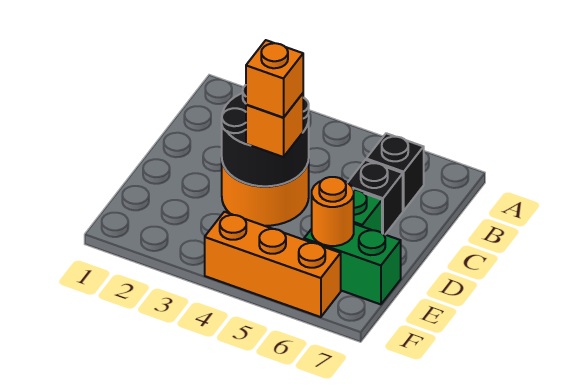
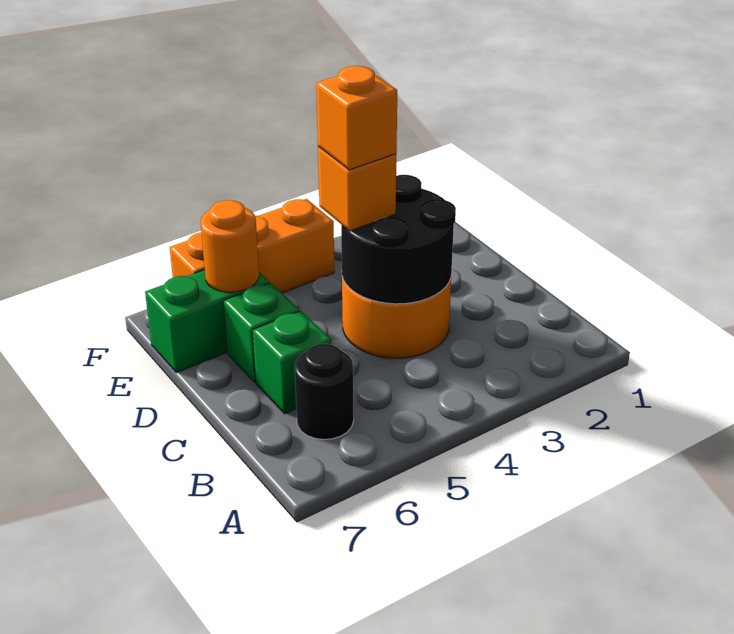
black brick B6 level 1 -> black round brick B6 level 1
black brick C6 level 1 -> green brick C6 level 1

